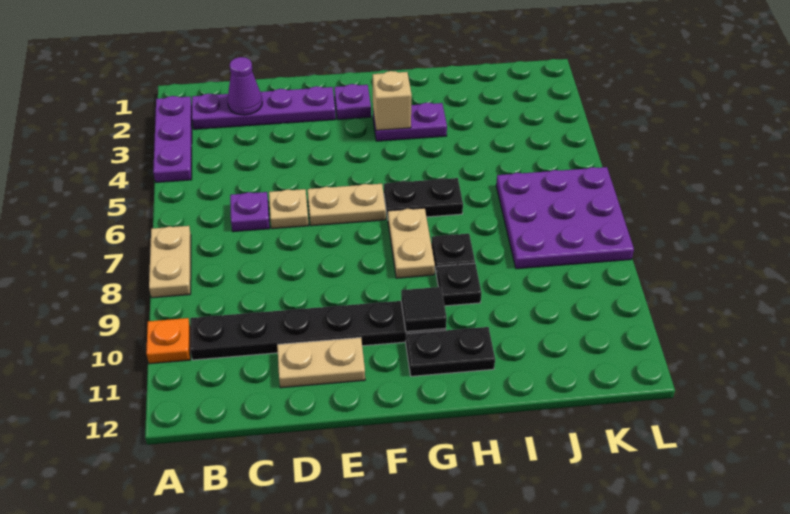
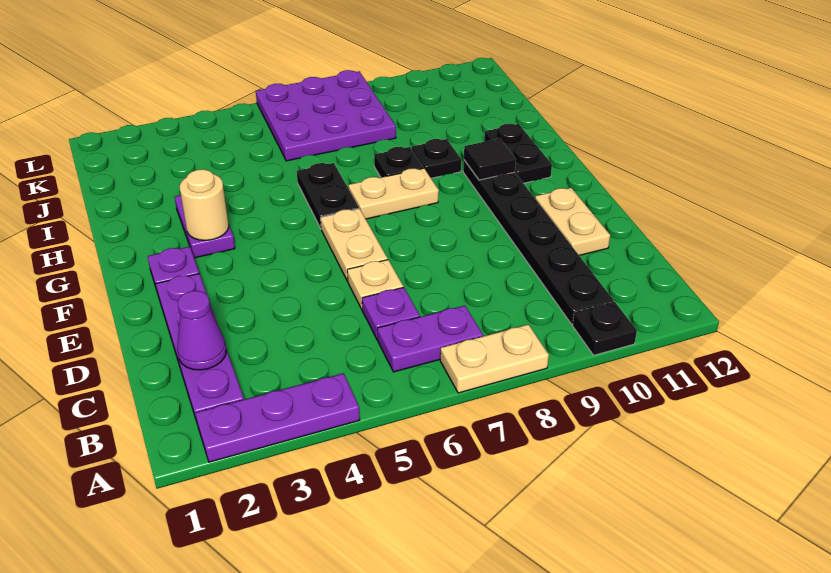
orange plate A10 level 1 -> black plate A10 level 1
none -> purple plate B6:B7 level 1
tan brick G3 level 2 -> tan round brick G3 level 2

